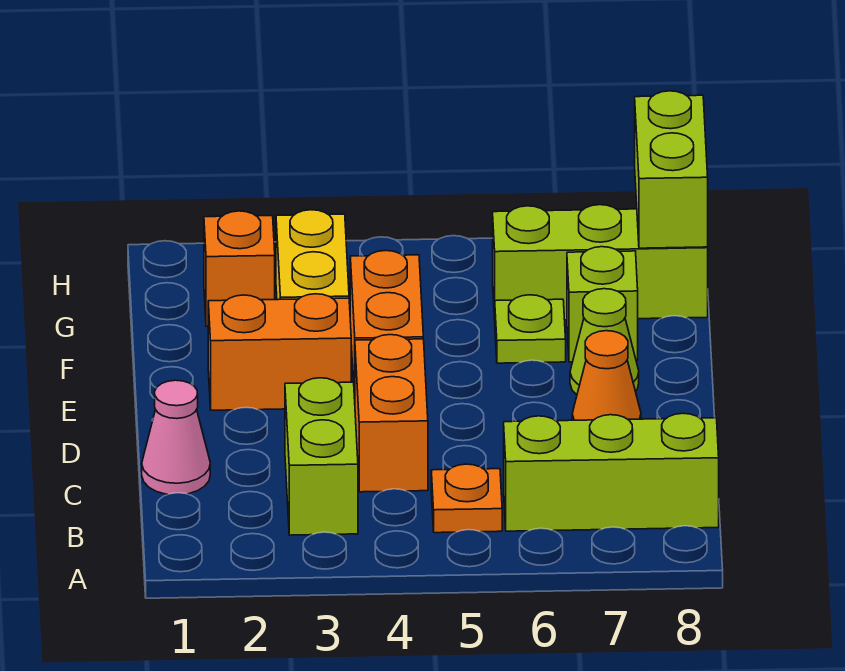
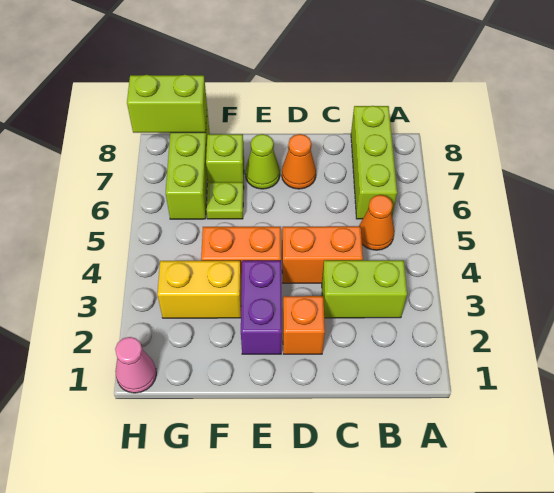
orange plate B5 level 1 -> orange cone B5 level 1
pink cone C1 level 1 -> pink cone H1 level 1
orange brick E2:E3 level 1 -> purple brick E2:E3 level 1
orange brick G2 level 1 -> orange brick D2 level 1

